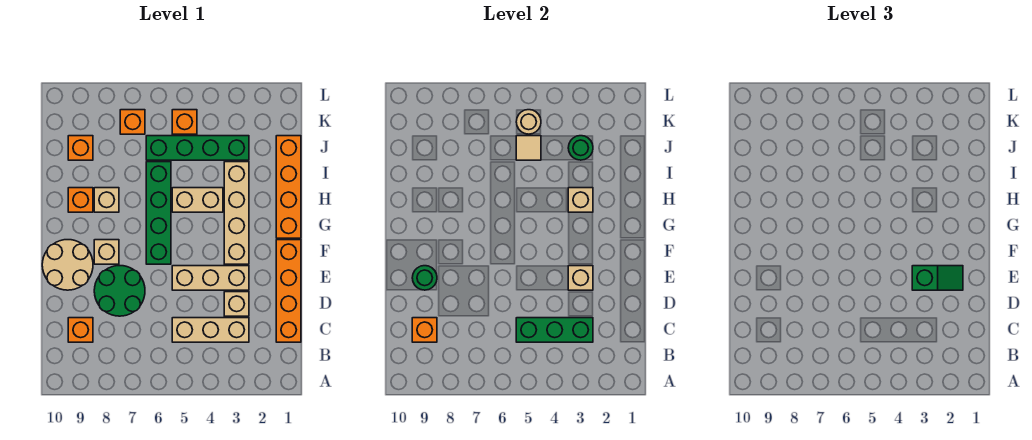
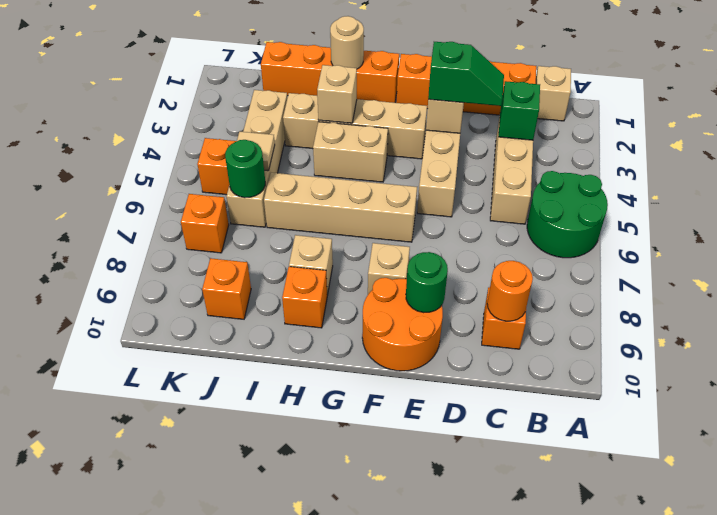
green brick C3:C5 level 2 -> green brick C3 level 2
orange brick C9 level 2 -> orange round brick C9 level 2
tan brick D3 level 1 -> tan brick B1 level 1
green round brick D7:E8 level 1 -> green round brick A5:B6 level 1
green slope E2:E3 level 3 top 3 -> green slope D3:E3 level 3 top E
tan round brick E9:F10 level 1 -> orange round brick E9:F10 level 1
green brick F6:I6 level 1 -> tan brick F6:I6 level 1
tan brick H4:H5 level 1 -> tan brick G4:H4 level 1
green brick J3:J6 level 1 -> tan brick J3:J6 level 1
green round brick J3 level 2 -> green round brick J6 level 2
tan round brick K5 level 2 -> tan round brick H1 level 2

